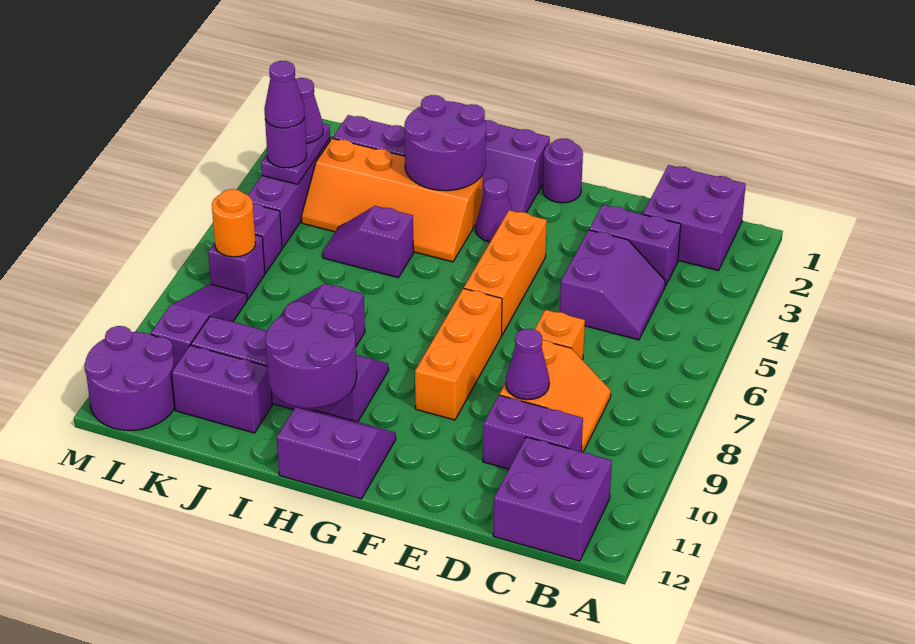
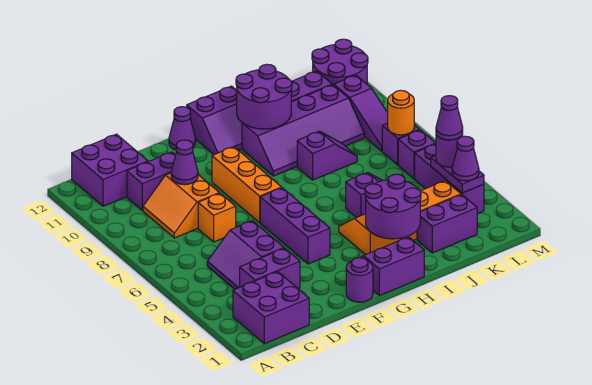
orange brick F4:F6 level 1 -> purple brick F4:F6 level 1
purple cone G3 level 1 -> purple cone F12 level 1

